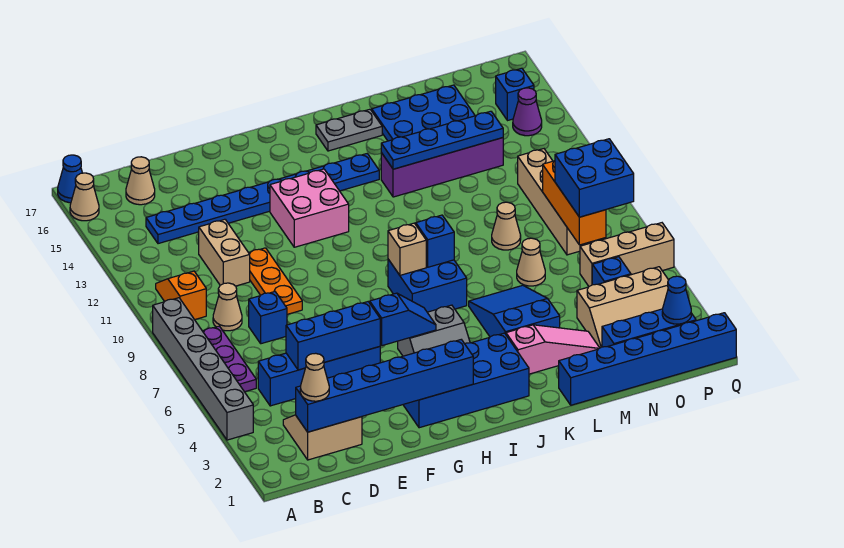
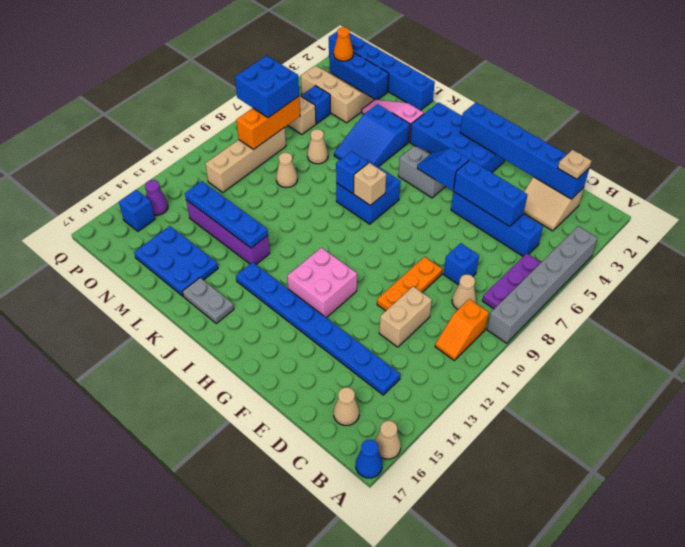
tan cone C2 level 3 -> tan plate C2 level 3
blue cone P2 level 2 -> orange cone P2 level 2

